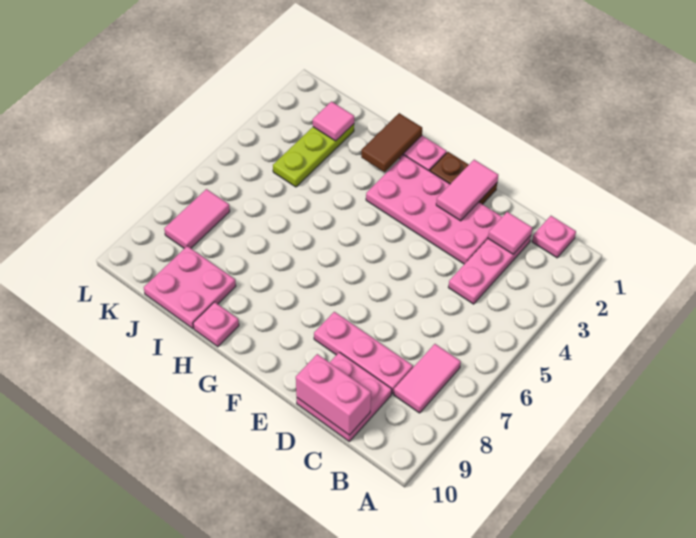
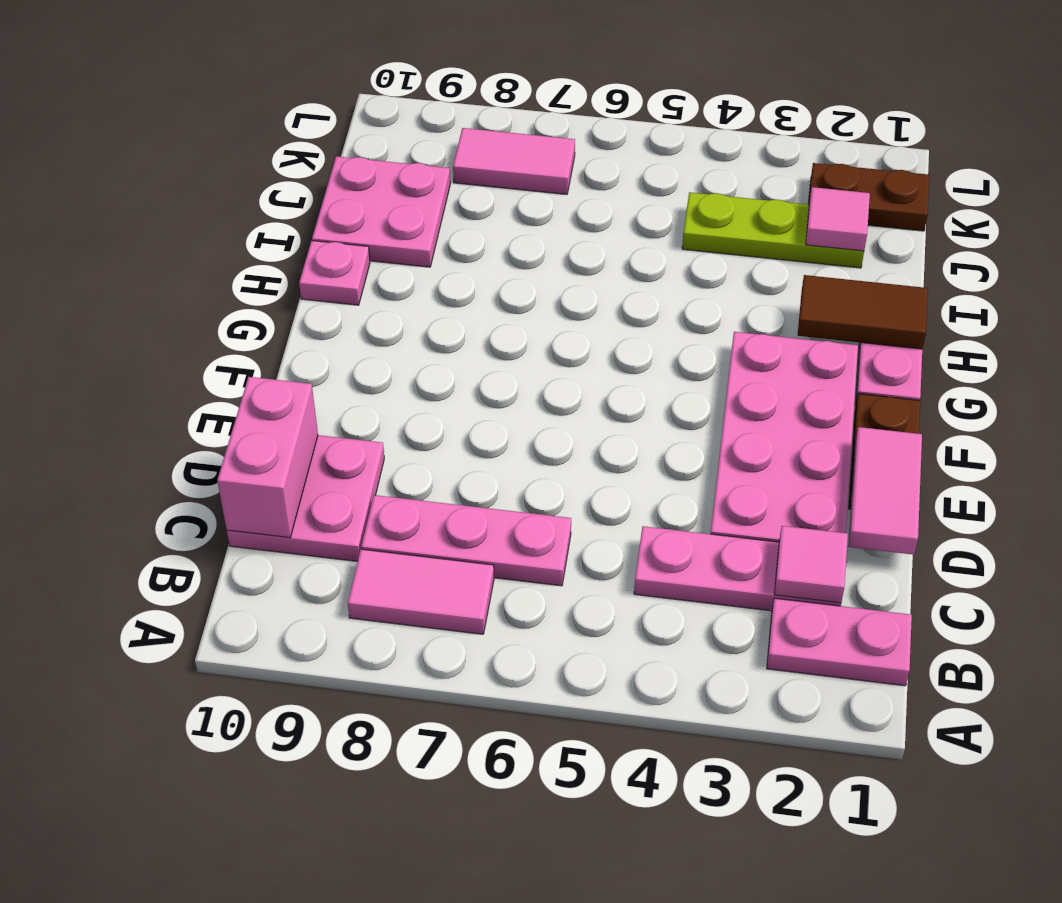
pink plate B1 level 1 -> pink plate B1:B2 level 1
pink plate C8:E8 level 1 -> pink plate C6:C8 level 1
pink tile E1:E2 level 2 -> pink tile D1:E1 level 2
none -> brown plate K1:K2 level 1

